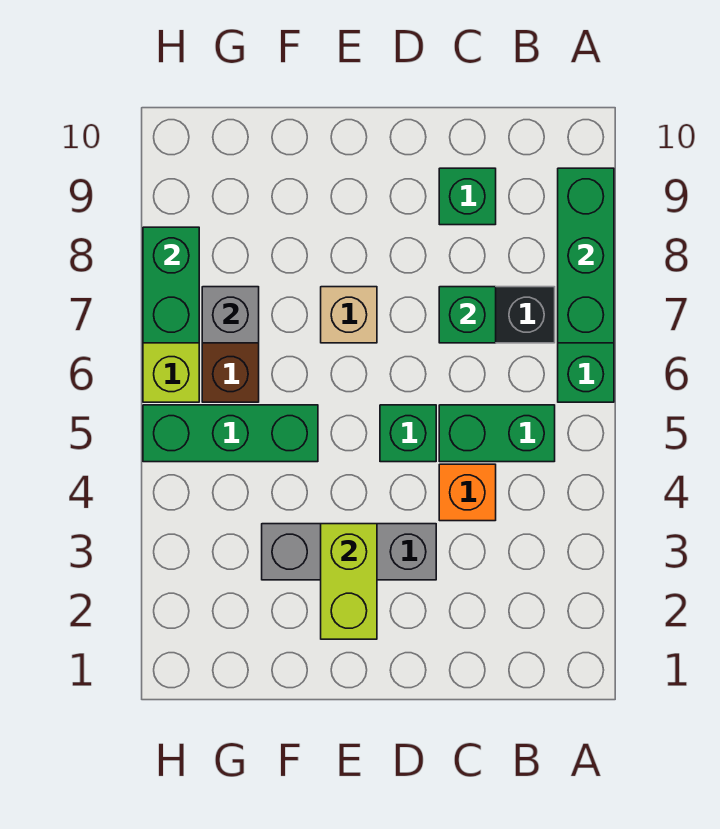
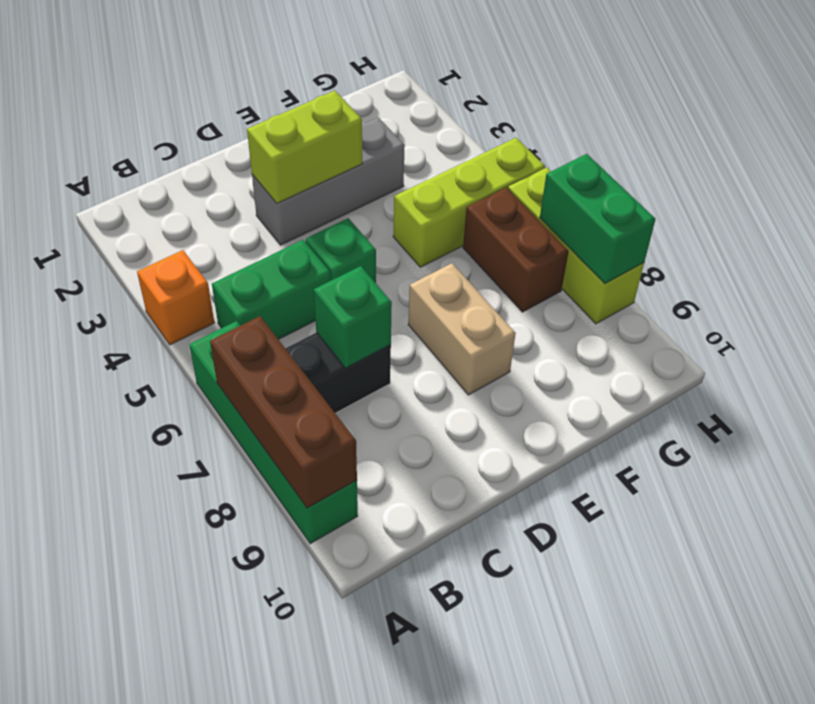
green brick A7:A9 level 2 -> brown brick A7:A9 level 2
orange brick C4 level 1 -> orange brick A4 level 1
green brick C9 level 1 -> none
lime brick E2:E3 level 2 -> lime brick D3:E3 level 2
tan brick E7 level 1 -> tan brick E7:E8 level 1
green brick F5:H5 level 1 -> lime brick F5:H5 level 1
grey brick G7 level 2 -> none

